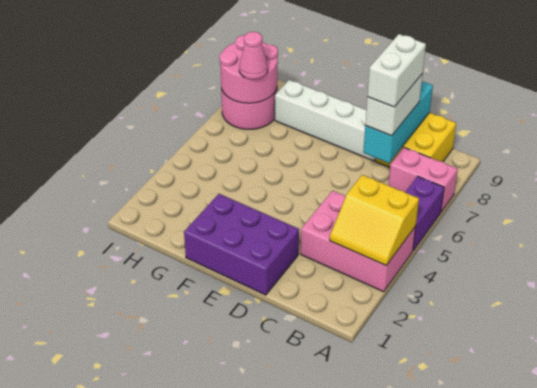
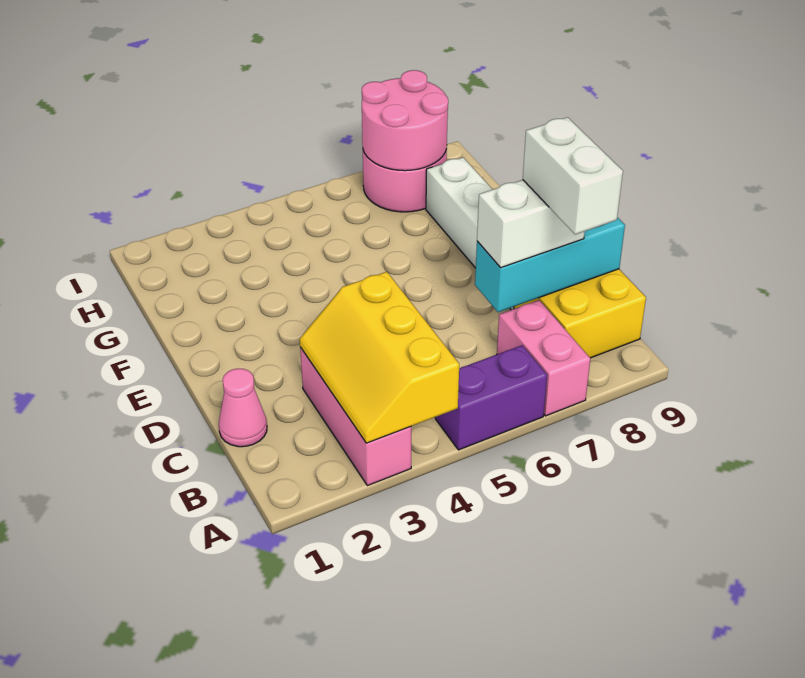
pink brick A3:C4 level 1 -> pink brick A3:C3 level 1
yellow slope A3:B4 level 2 top 4 -> yellow slope A3:C4 level 2 top 4
white brick C7:C8 level 4 -> white brick B8:C8 level 4
purple brick D1:F2 level 1 -> none
pink cone H7 level 3 -> pink cone C1 level 1

